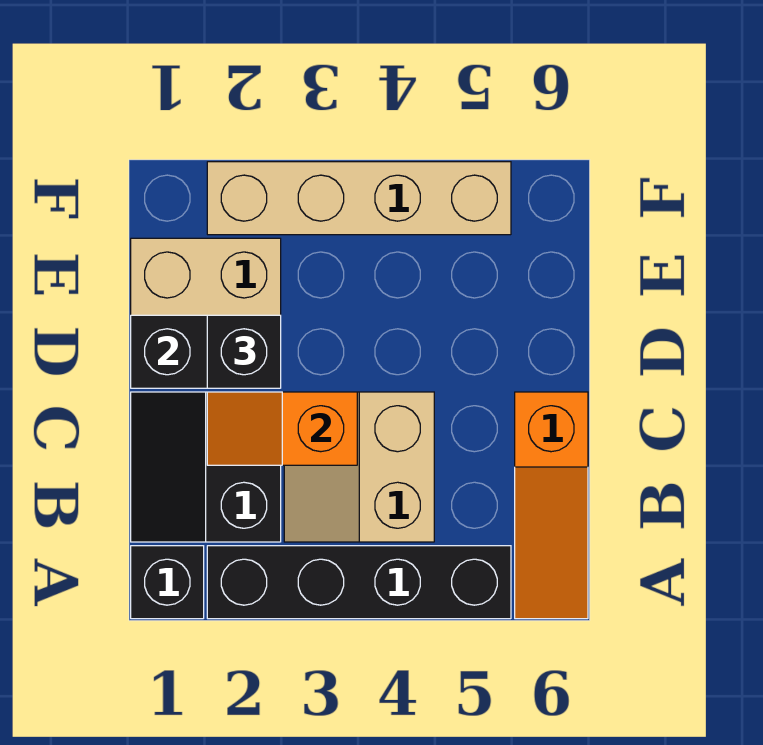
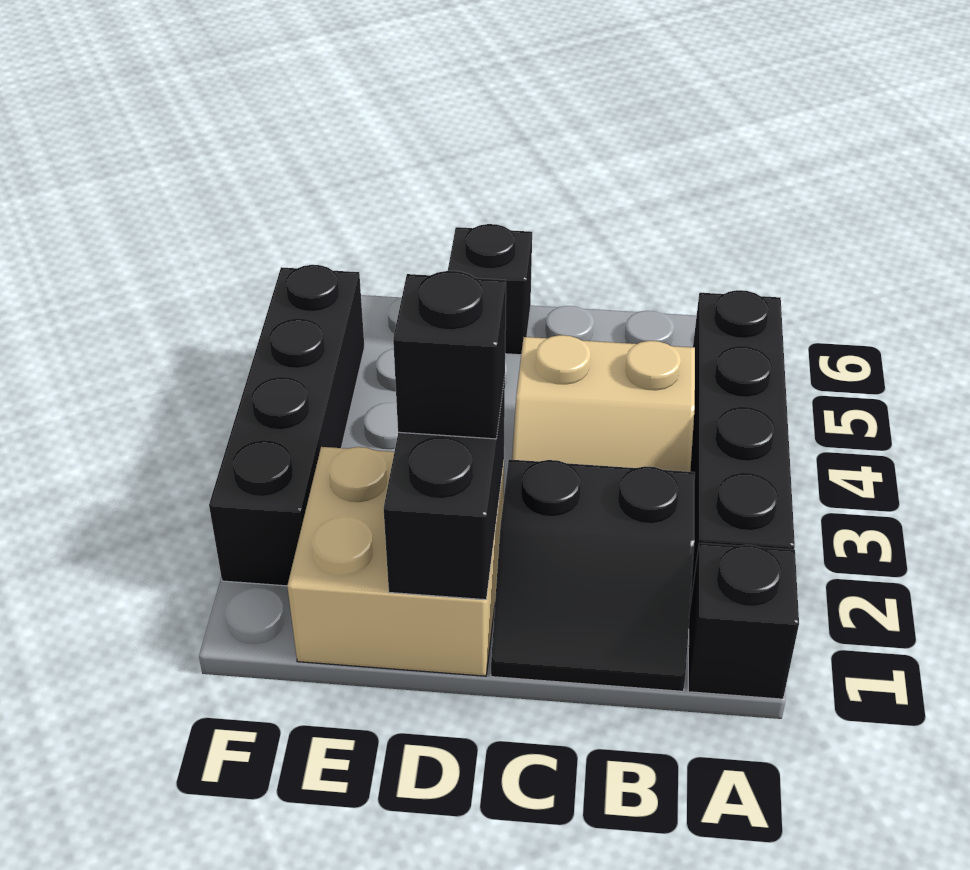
orange slope A6:C6 level 1 top C -> none
orange slope C2:C3 level 2 top 3 -> none
none -> black brick D6 level 1
tan brick F2:F5 level 1 -> black brick F2:F5 level 1

